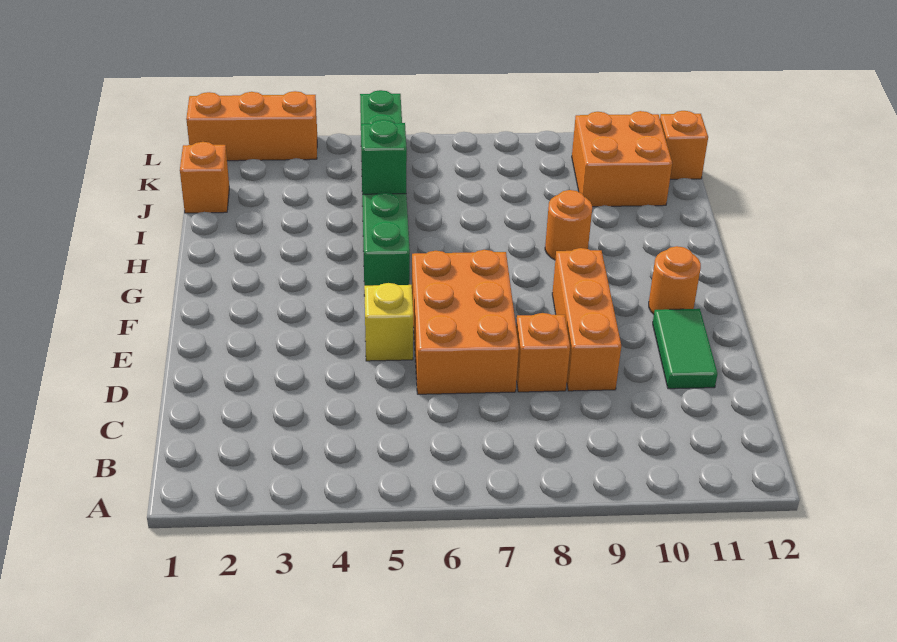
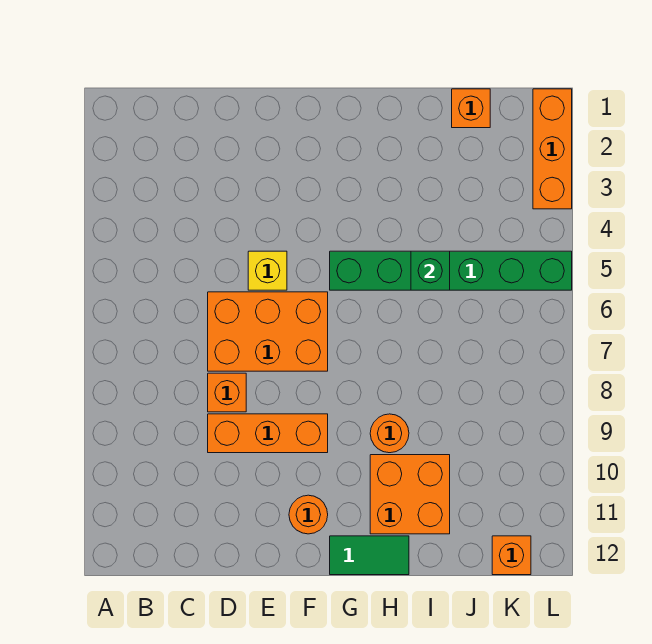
green tile D11:E11 level 1 -> green tile G12:H12 level 1
orange brick J10:K11 level 1 -> orange brick H10:I11 level 1

